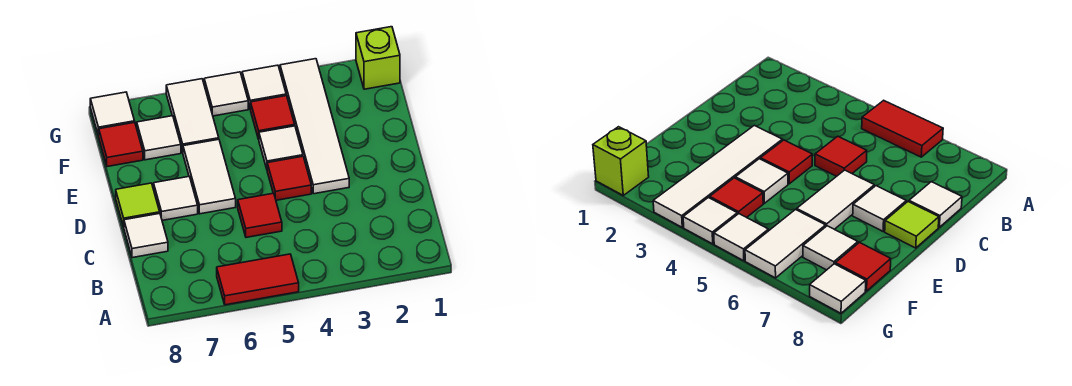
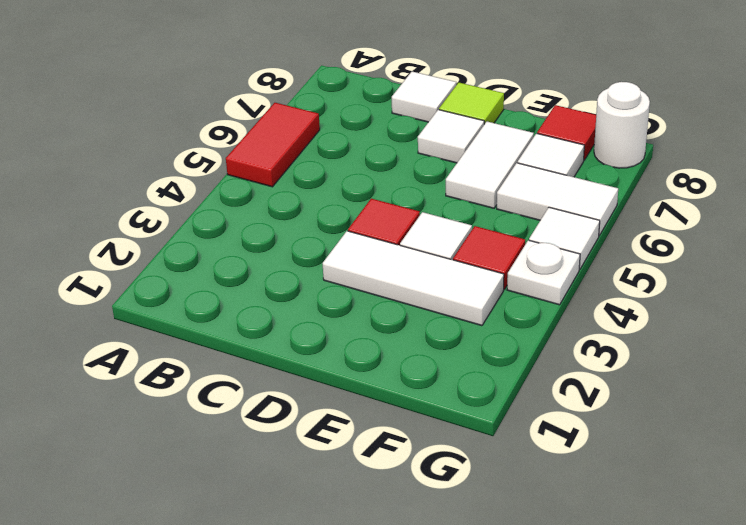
red tile C5 level 1 -> none
white tile D3:G3 level 1 -> white tile D3:F3 level 1
white tile D6:E6 level 1 -> white tile E6:E7 level 1
lime brick G1 level 1 -> none
white tile G4 level 1 -> white plate G4 level 1
white tile G8 level 1 -> white round brick G8 level 1

